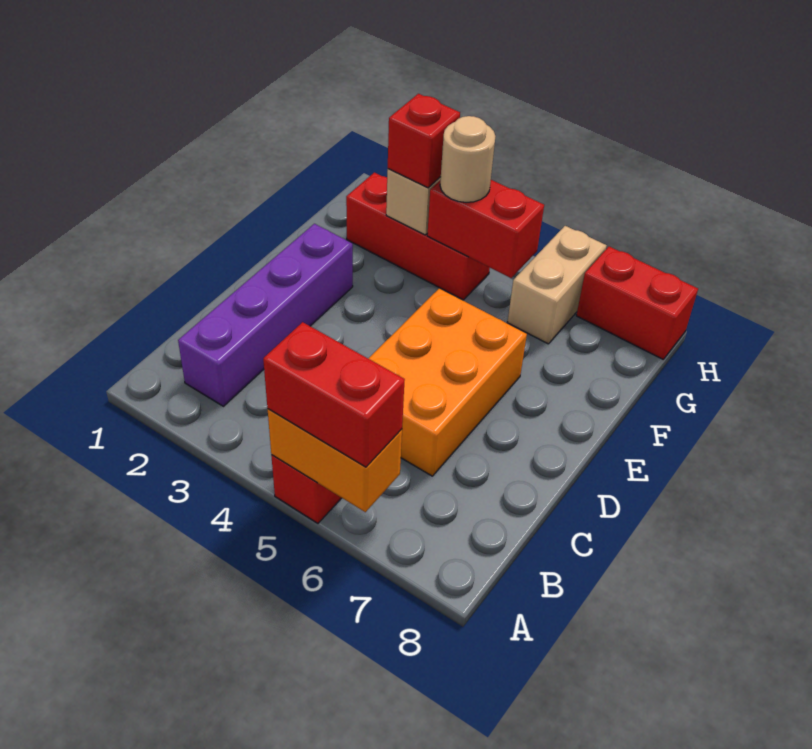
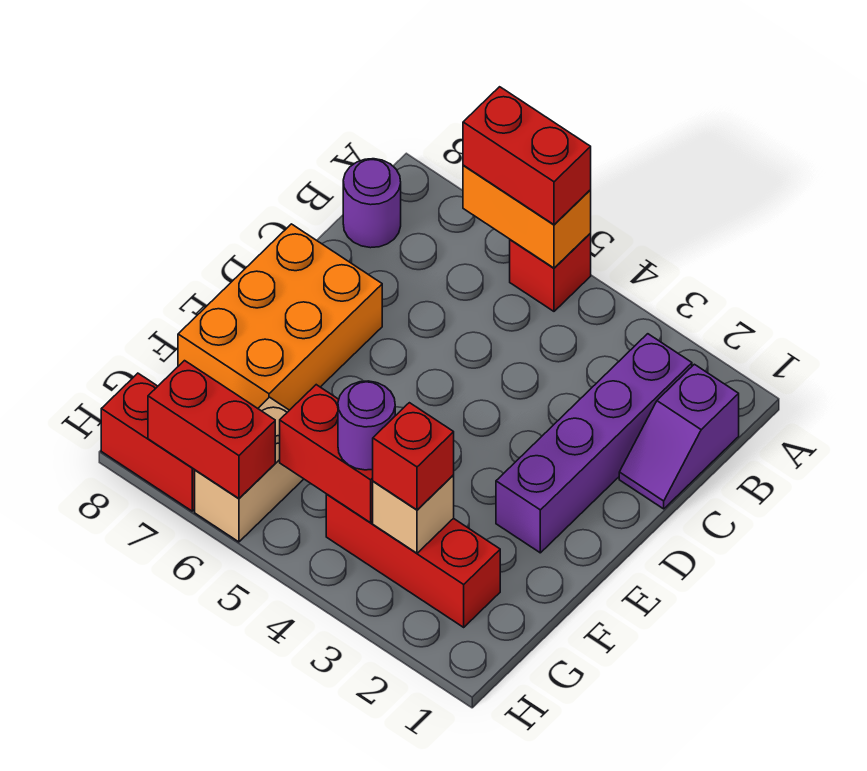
none -> purple slope B1:C1 level 1 top B
none -> purple round brick B8 level 1
orange brick C5:E6 level 1 -> orange brick D7:F8 level 1
tan round brick G4 level 3 -> purple round brick G4 level 3
none -> red brick H6:H7 level 2

